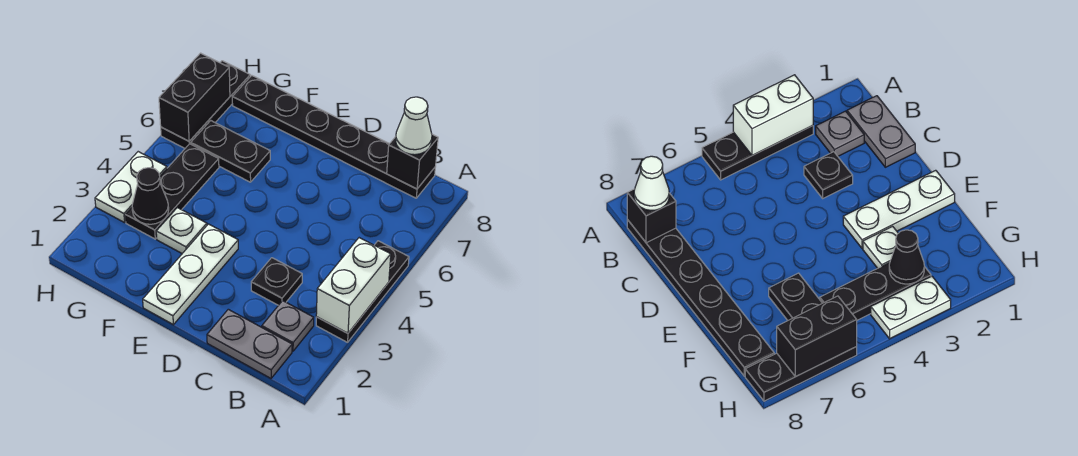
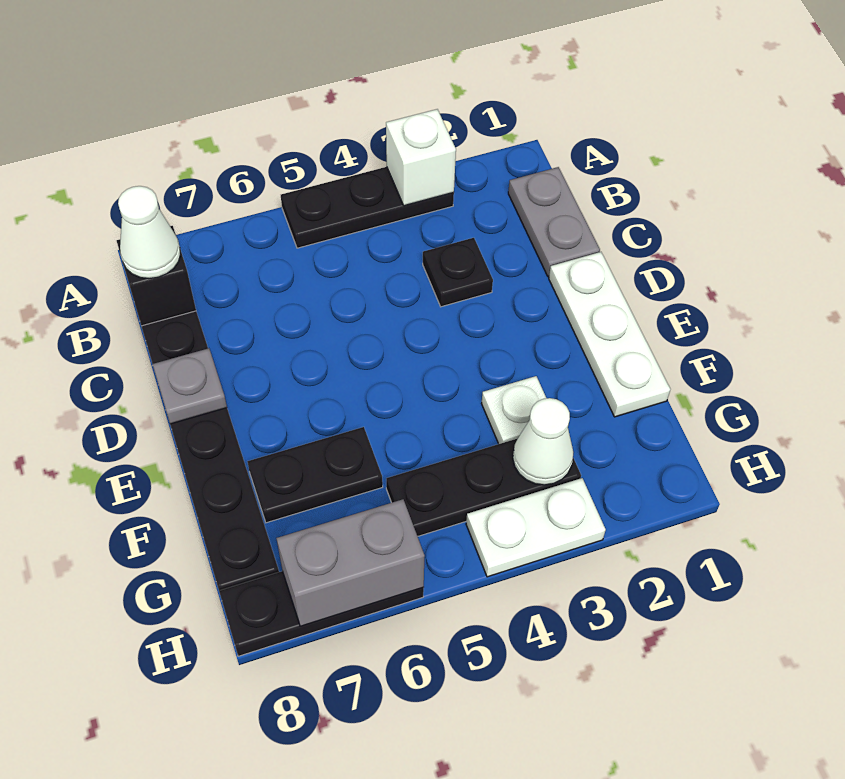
white brick A3:A4 level 2 -> white brick A3 level 2
grey plate B2 level 1 -> grey plate D8 level 2
white plate E1:E3 level 1 -> white plate D1:F1 level 1
black plate F6:G6 level 1 -> black plate F6:F7 level 1
black cone G3 level 2 -> white cone G3 level 2
black brick H6:H7 level 2 -> grey brick H6:H7 level 2

